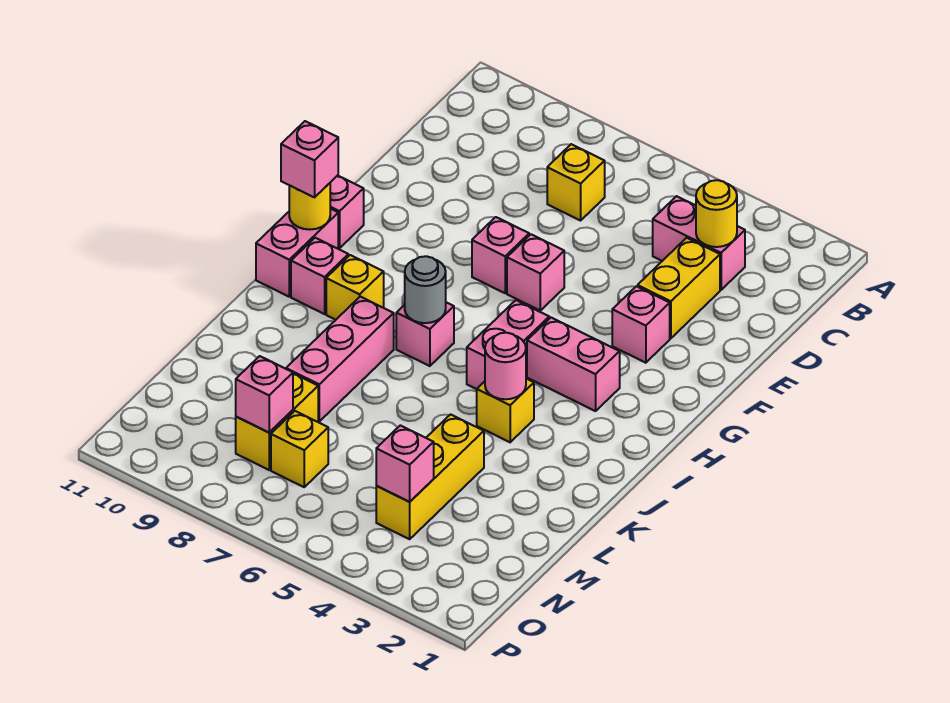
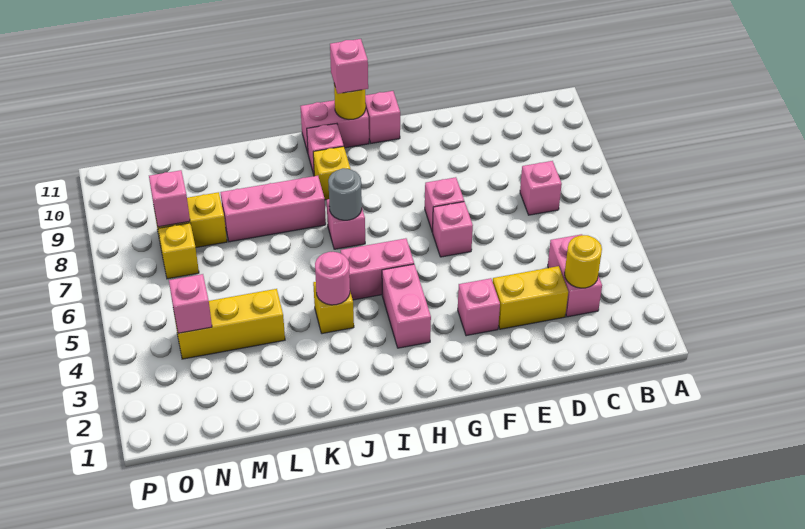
yellow brick C7 level 1 -> pink brick C7 level 1

